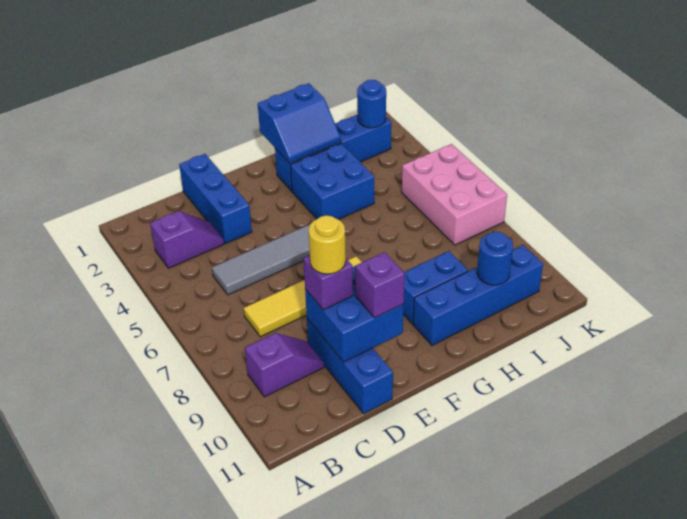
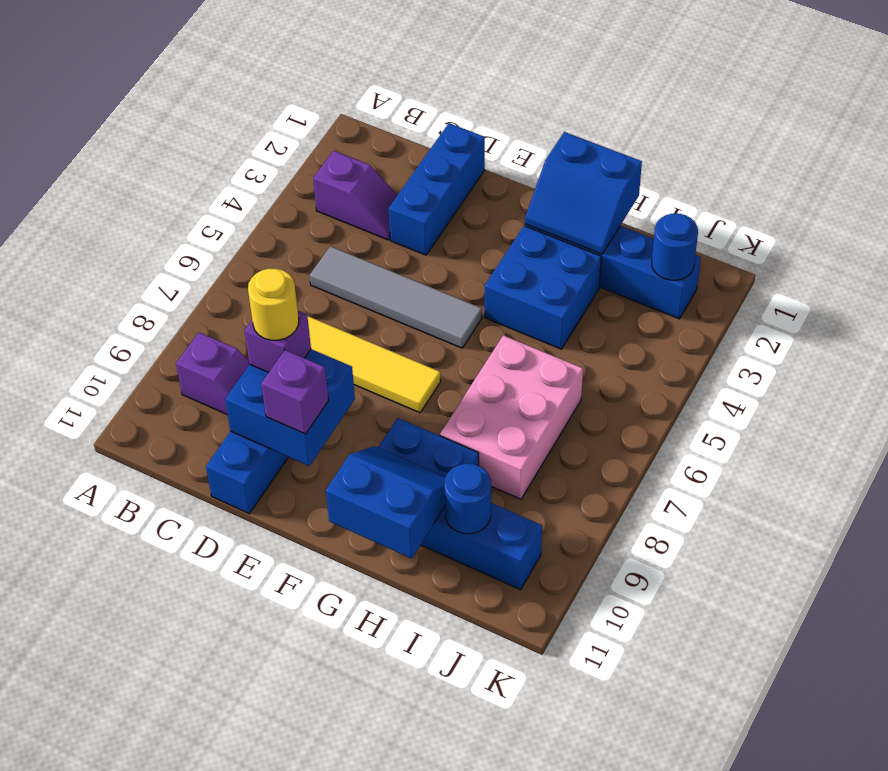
none -> blue slope G10:H11 level 2 top 11
pink brick J5:K7 level 1 -> pink brick H6:I8 level 1

